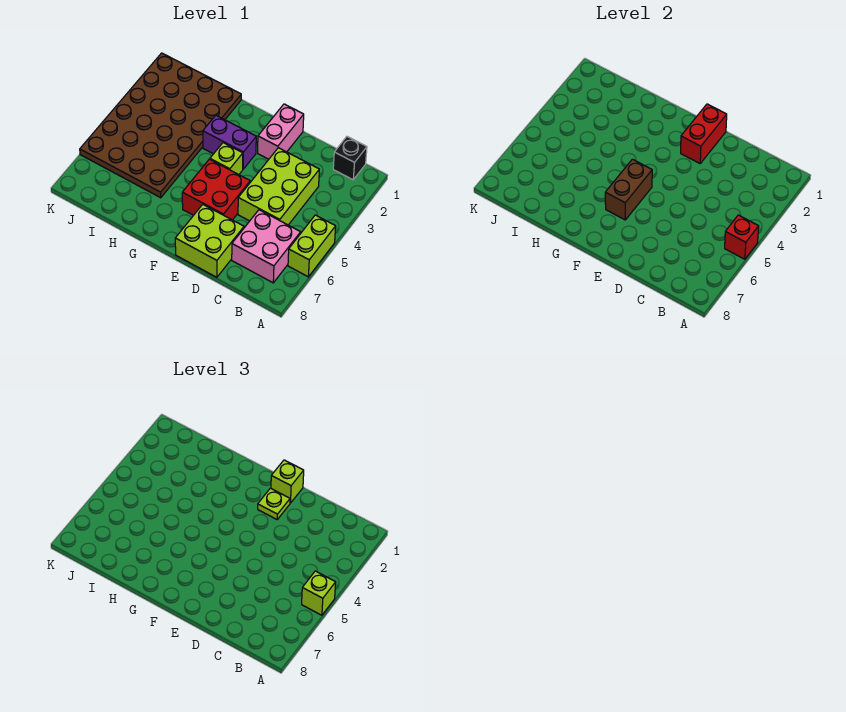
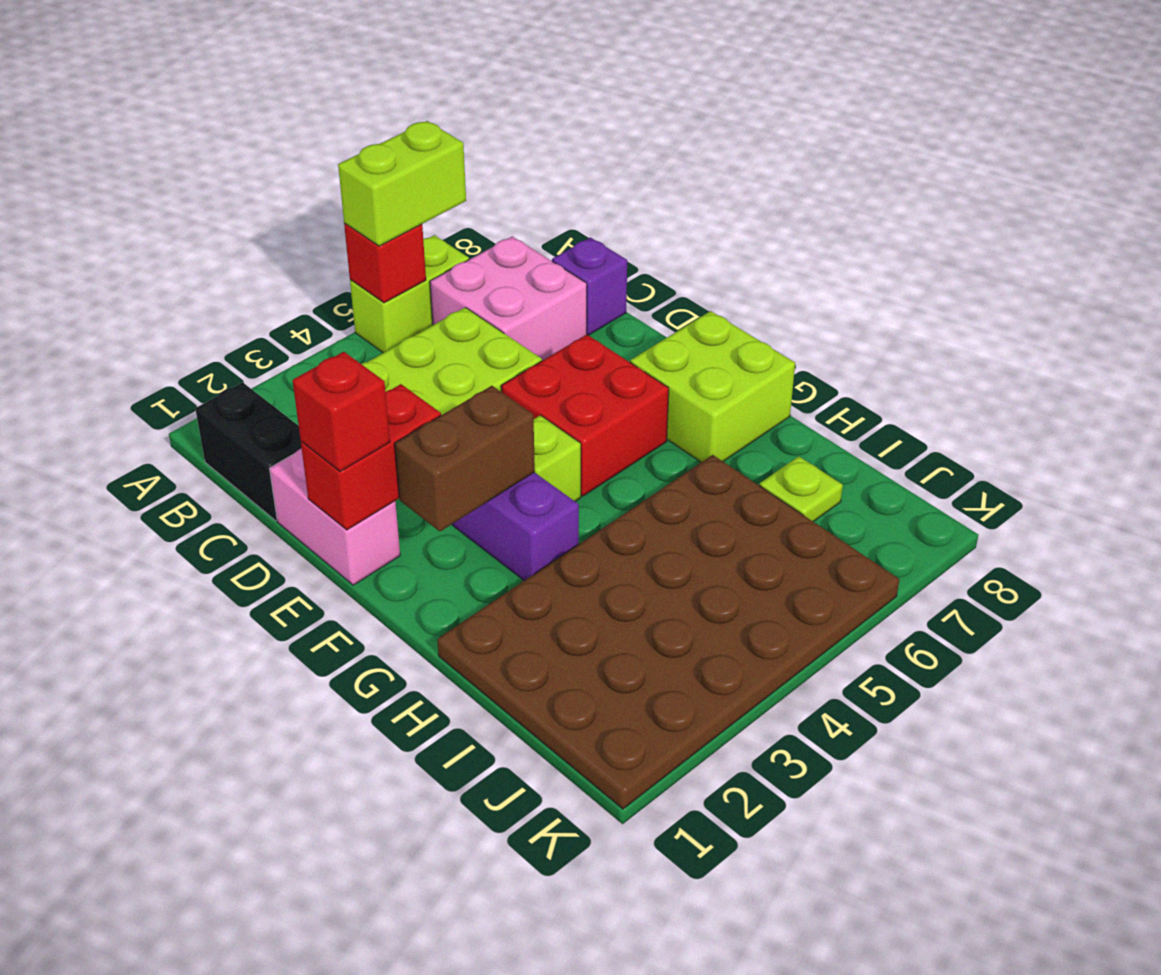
lime brick A5 level 3 -> lime brick A5:A6 level 3
black brick B1 level 1 -> black brick B1:C1 level 1
none -> purple brick C8 level 1
lime brick D7:E8 level 1 -> lime brick F7:G8 level 1
pink brick E1:E2 level 1 -> pink brick D1:E1 level 1
lime brick E1 level 3 -> red brick E1 level 3
lime plate E2 level 3 -> lime plate I7 level 1
brown brick F5:F6 level 2 -> brown brick F2:F3 level 2

